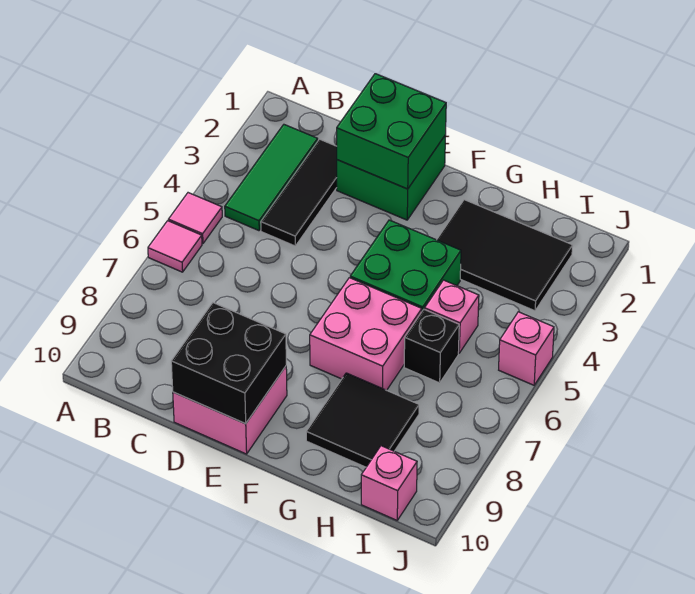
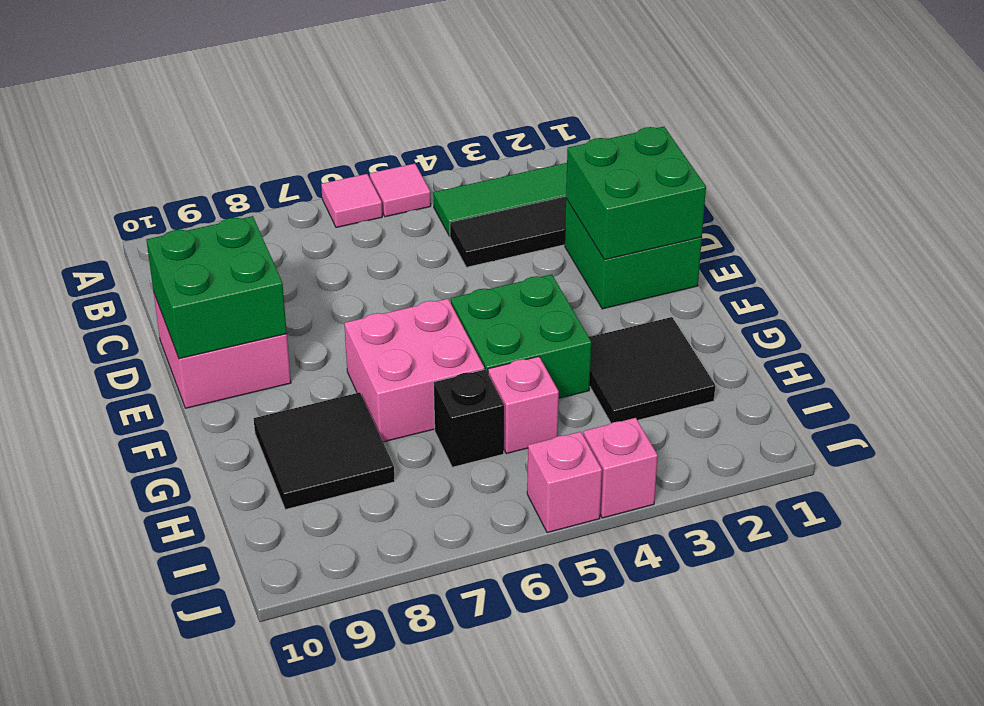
black brick D9:E10 level 2 -> green brick D9:E10 level 2
black tile G2:I3 level 1 -> black tile G2:H3 level 1
pink brick I10 level 1 -> pink brick J4 level 1

